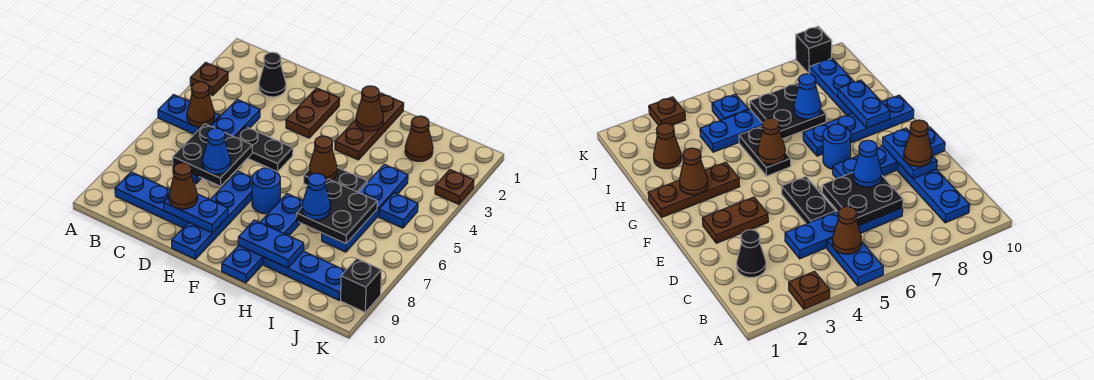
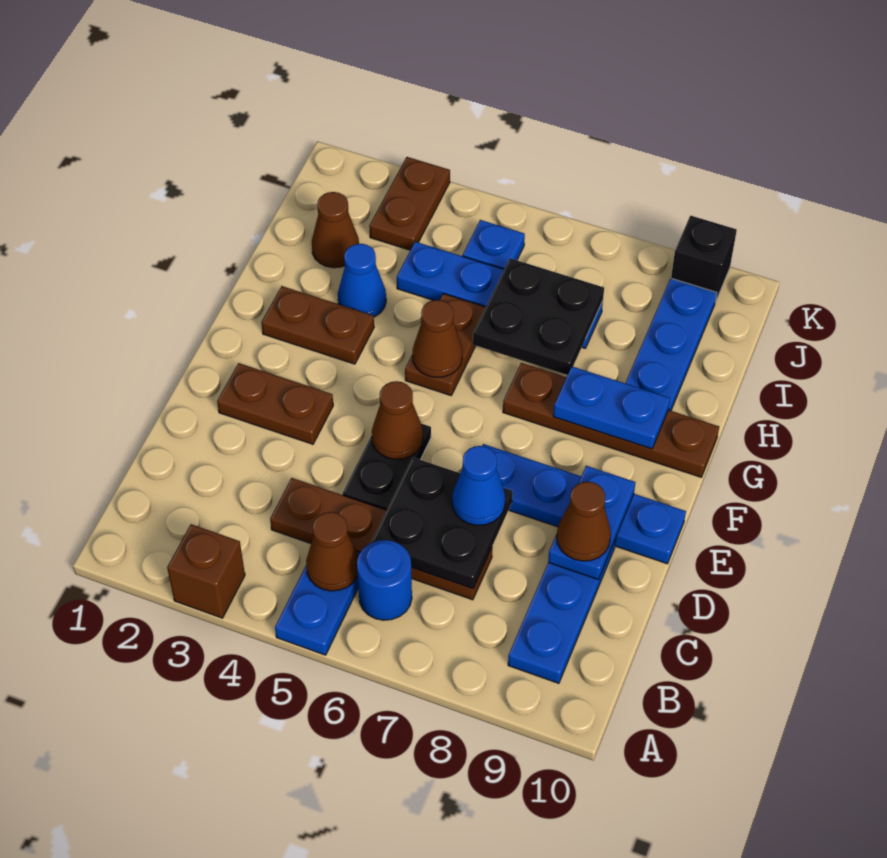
brown plate A3 level 1 -> brown brick A3 level 1
black cone C2 level 1 -> none
blue plate C4:C7 level 1 -> brown plate C4:C7 level 1
blue round brick F7 level 1 -> blue round brick B6 level 1
brown plate G1:G3 level 1 -> brown plate G2:G3 level 1
brown cone G2 level 2 -> brown cone E5 level 2
black plate G5:H5 level 1 -> brown plate G5:H5 level 1
blue plate G7:G10 level 1 -> brown plate G7:G10 level 1
blue plate G9:H9 level 2 -> blue plate G8:G9 level 2
blue cone H7 level 3 -> blue cone H3 level 1
brown plate K3 level 1 -> brown plate J3:K3 level 1

